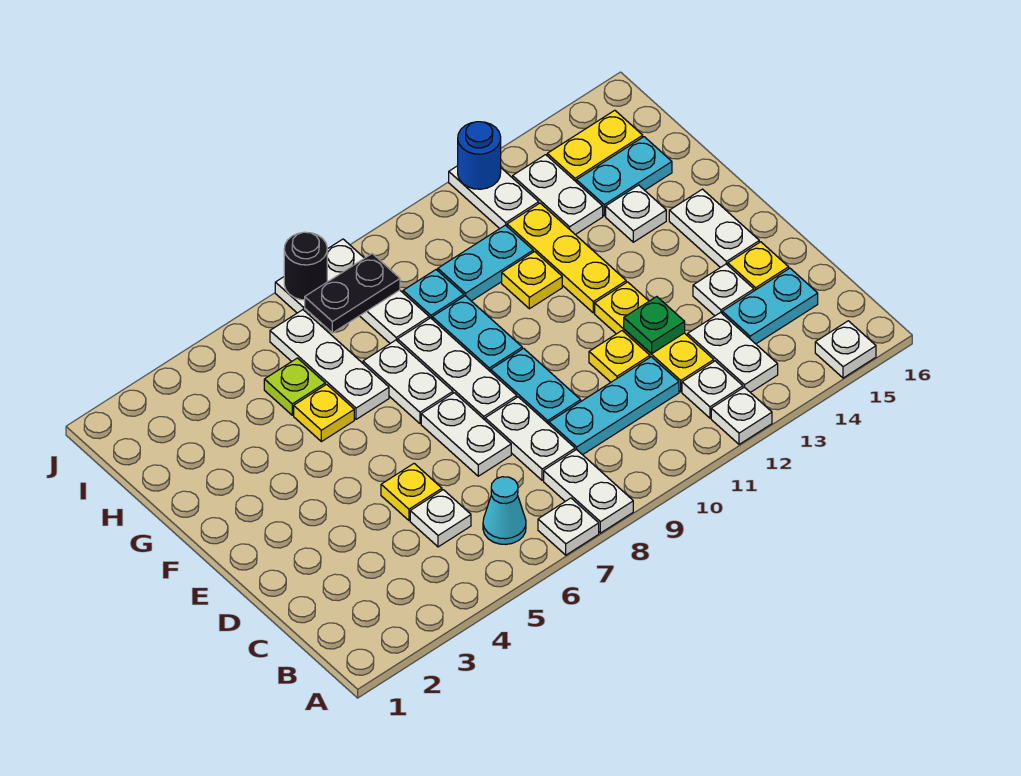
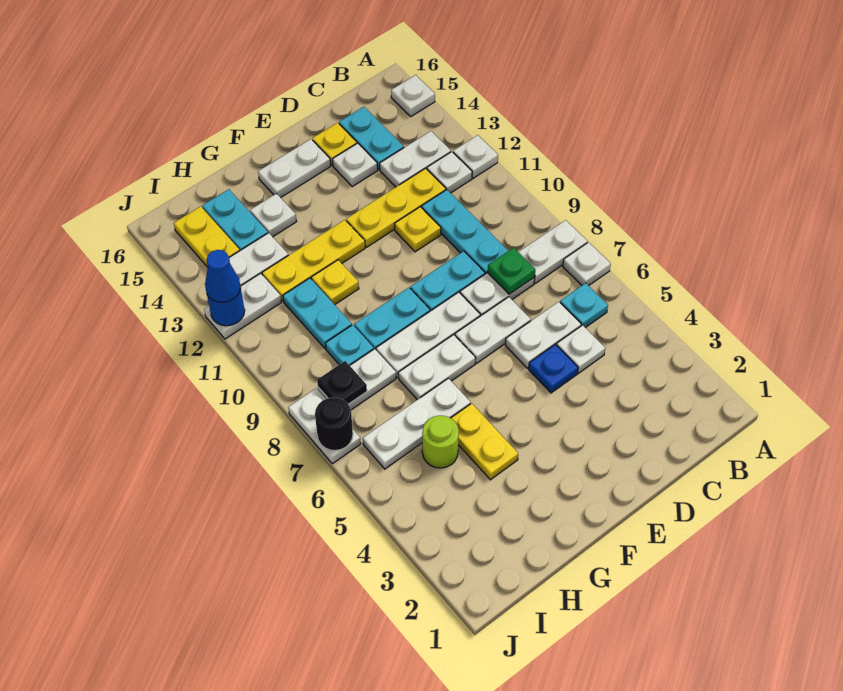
cyan cone B6 level 1 -> cyan plate B6 level 1
none -> white plate C6:D6 level 1
yellow plate D5 level 1 -> blue plate D5 level 1
green plate D12 level 2 -> green plate C8 level 2
yellow plate G5 level 1 -> yellow plate G4:G5 level 1
lime plate H5 level 1 -> lime round brick H5 level 1
black plate I7:I8 level 2 -> black plate I8 level 2
none -> blue cone J12 level 3

